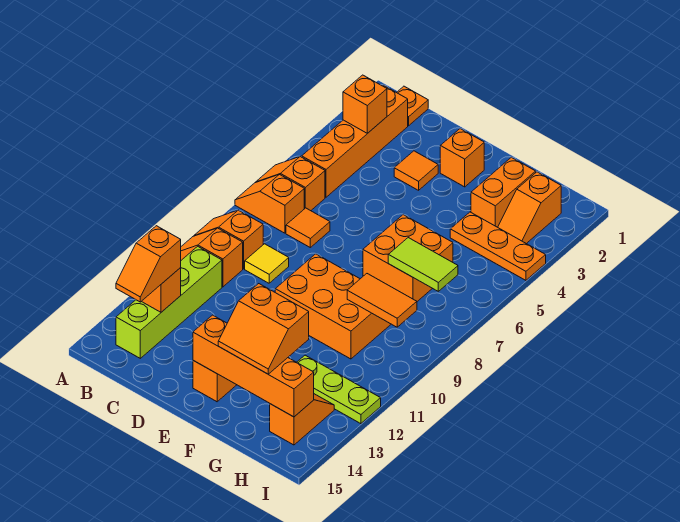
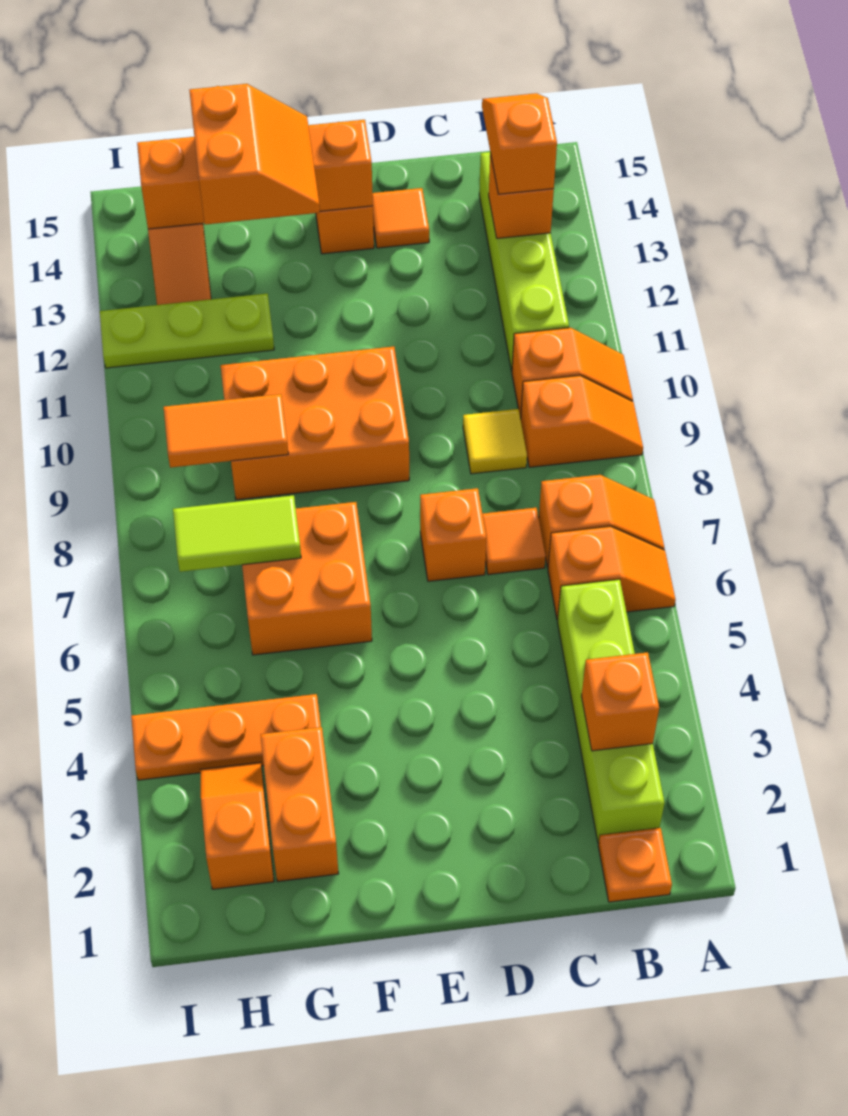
orange brick B2:B5 level 1 -> lime brick B2:B5 level 1
orange tile D3 level 1 -> orange tile D14 level 1
orange brick E2 level 1 -> orange brick D7 level 1
orange slope F13:G14 level 3 top 13 -> orange slope F13:G14 level 3 top G

